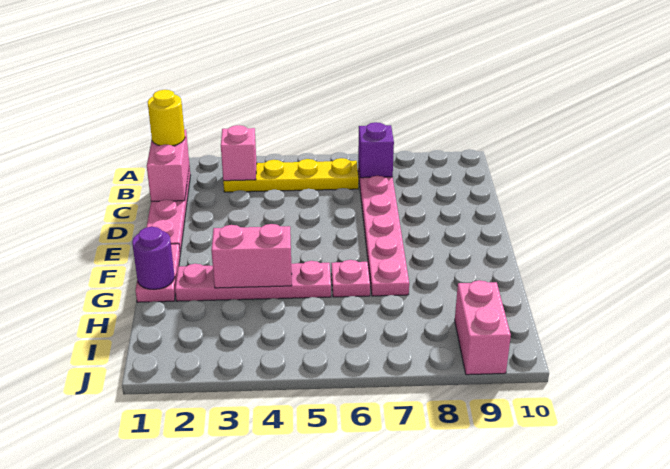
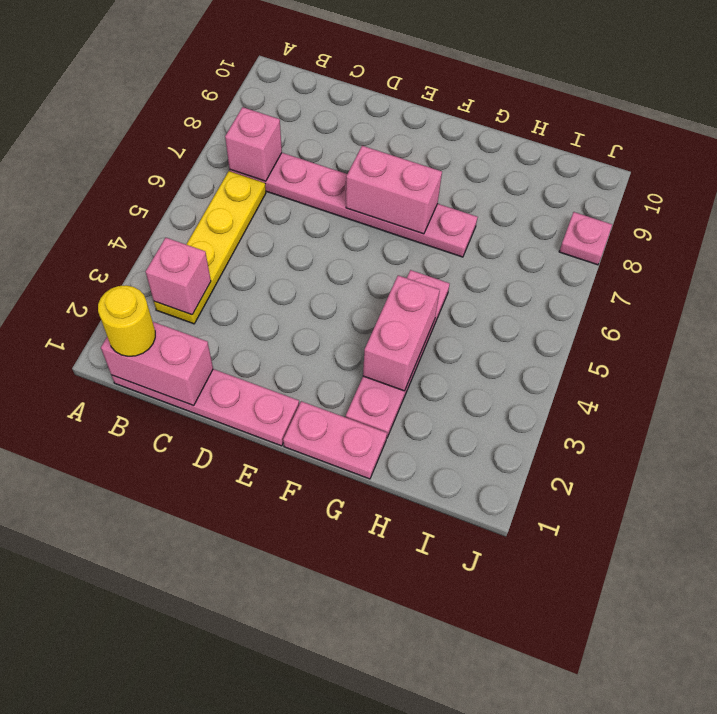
purple brick B7 level 2 -> pink brick B7 level 2
purple round brick G1 level 2 -> none
pink plate G6 level 1 -> pink plate J8 level 1
pink brick I9:J9 level 1 -> pink brick E7:F7 level 2

